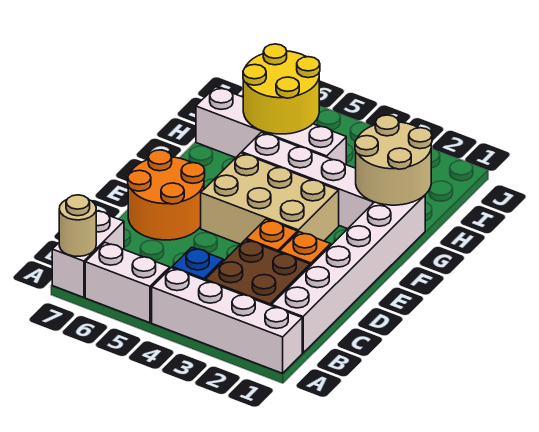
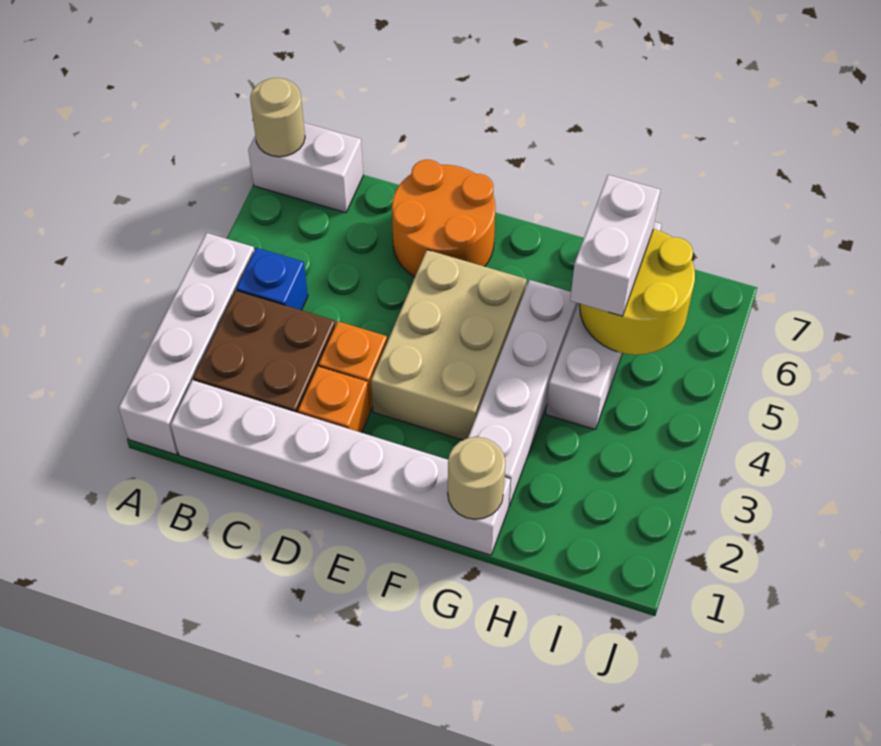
white brick A5:A6 level 1 -> white brick H5:H6 level 3
tan round brick G1:H2 level 2 -> tan round brick G1 level 2

